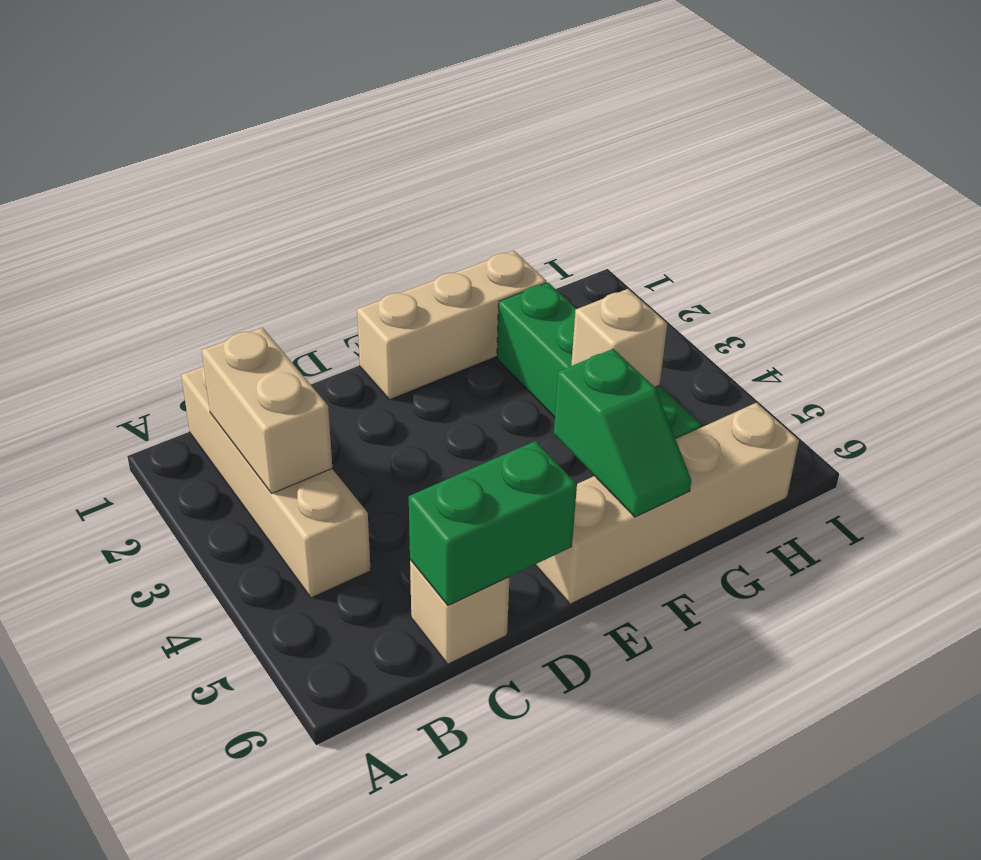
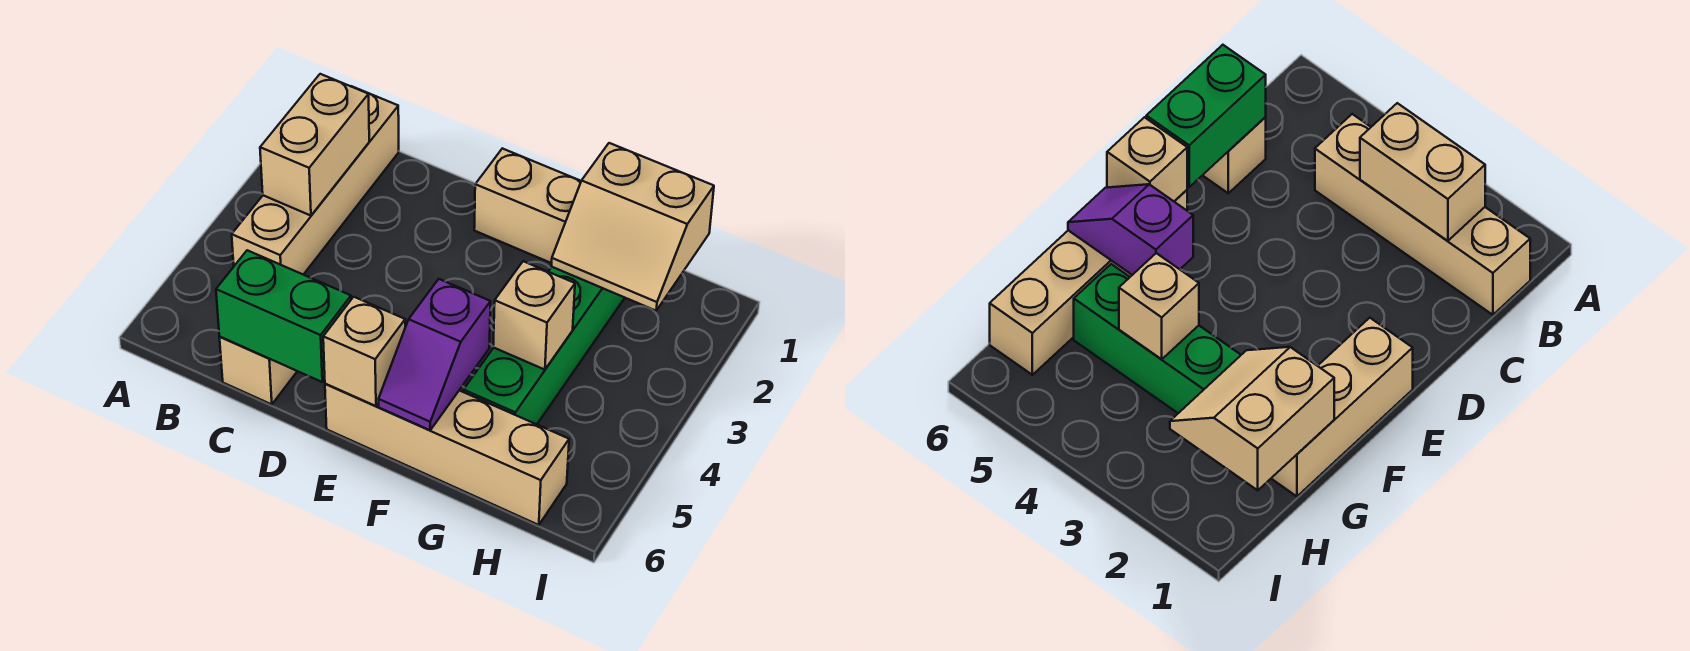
none -> tan brick E6 level 2
green slope F5:F6 level 2 top 5 -> purple slope F5:F6 level 2 top 5
none -> tan slope G1:H2 level 2 top 1

